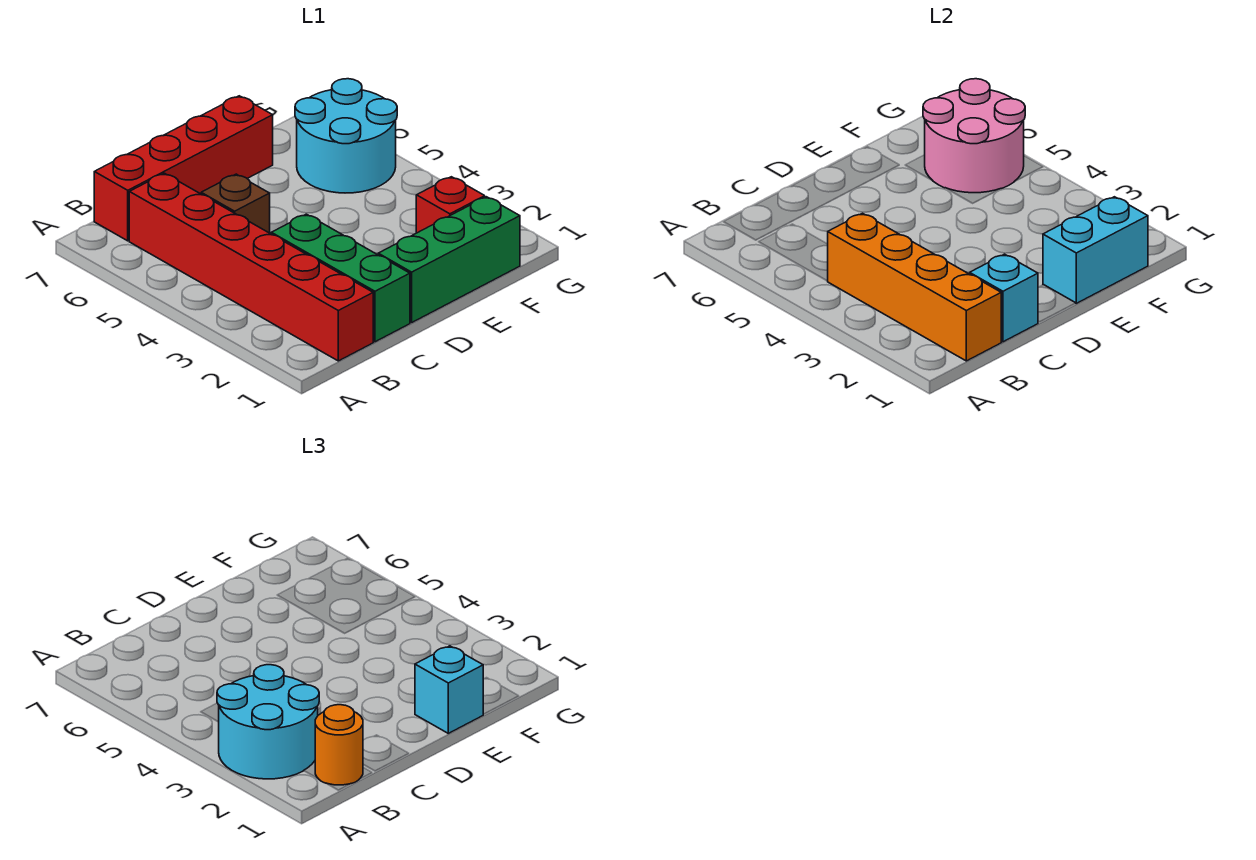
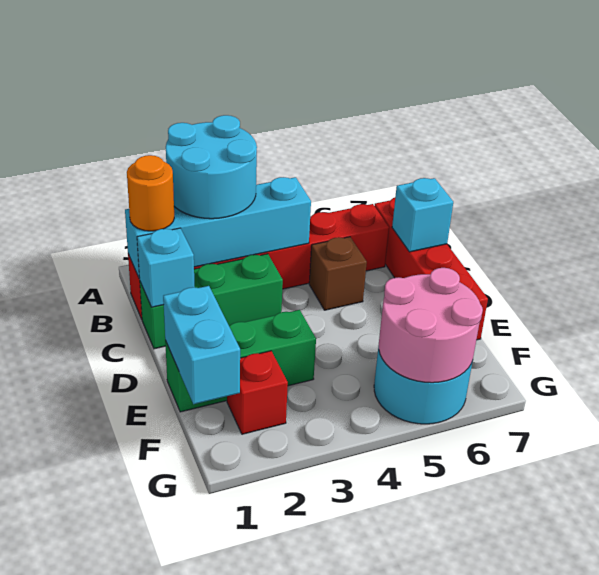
orange brick B1:B4 level 2 -> cyan brick B1:B4 level 2
green brick D1:F1 level 1 -> green brick E1:E3 level 1
cyan brick E1 level 3 -> cyan brick C7 level 2

